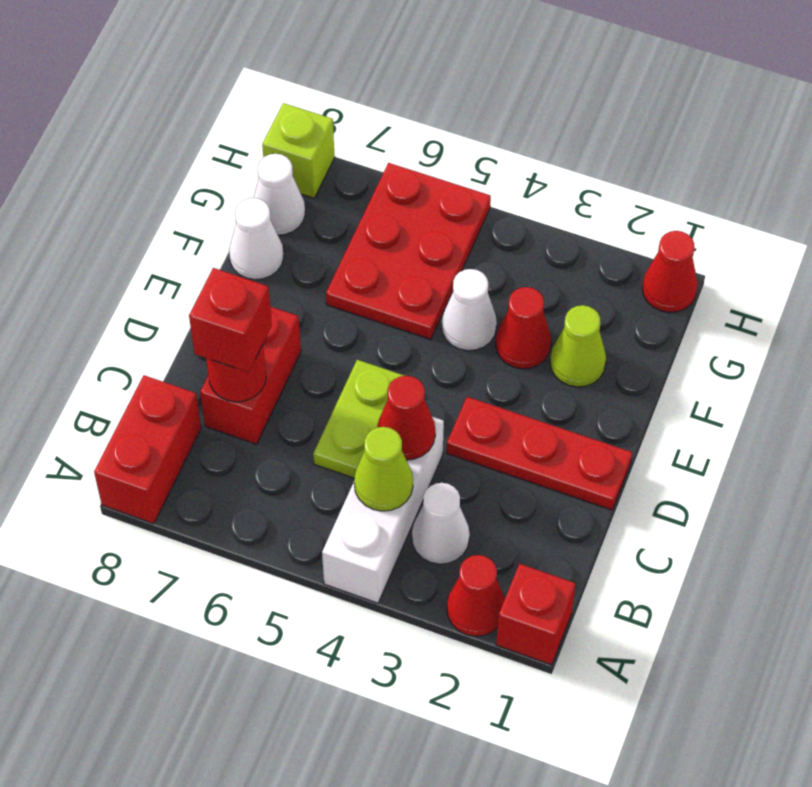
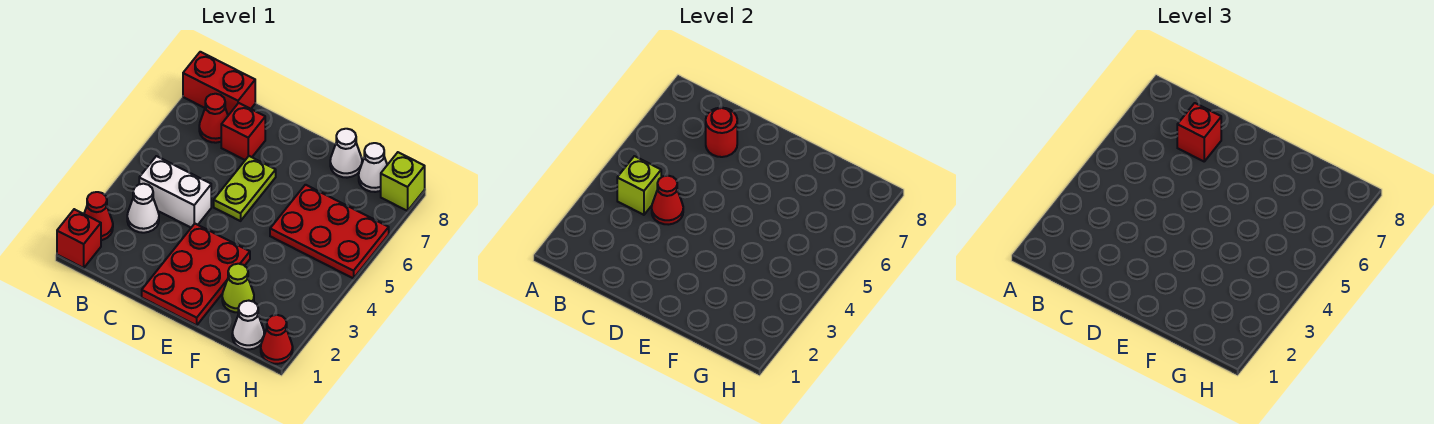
white brick A4:C4 level 1 -> white brick B4:C4 level 1
lime cone B4 level 2 -> lime brick B4 level 2
lime plate C5:D5 level 1 -> lime plate D5:D6 level 1
red brick C7:D7 level 1 -> red brick C7 level 1
red plate D1:D3 level 1 -> red plate D1:E3 level 1
red cone F3 level 1 -> red cone B7 level 1
white cone F4 level 1 -> white cone G1 level 1

